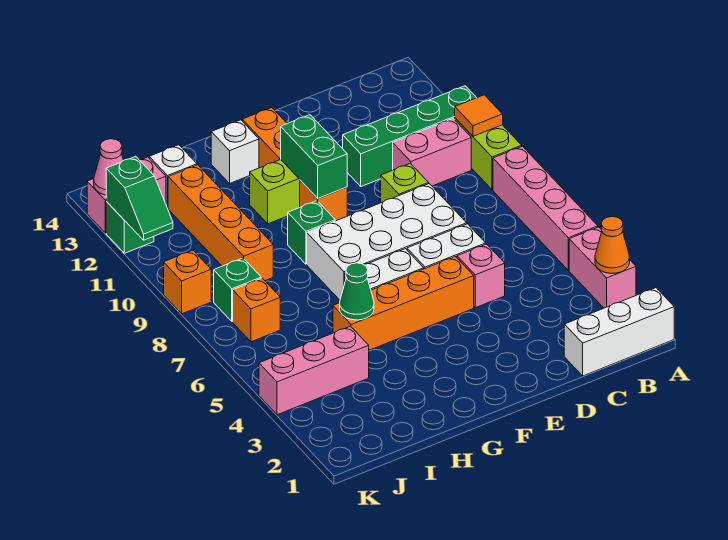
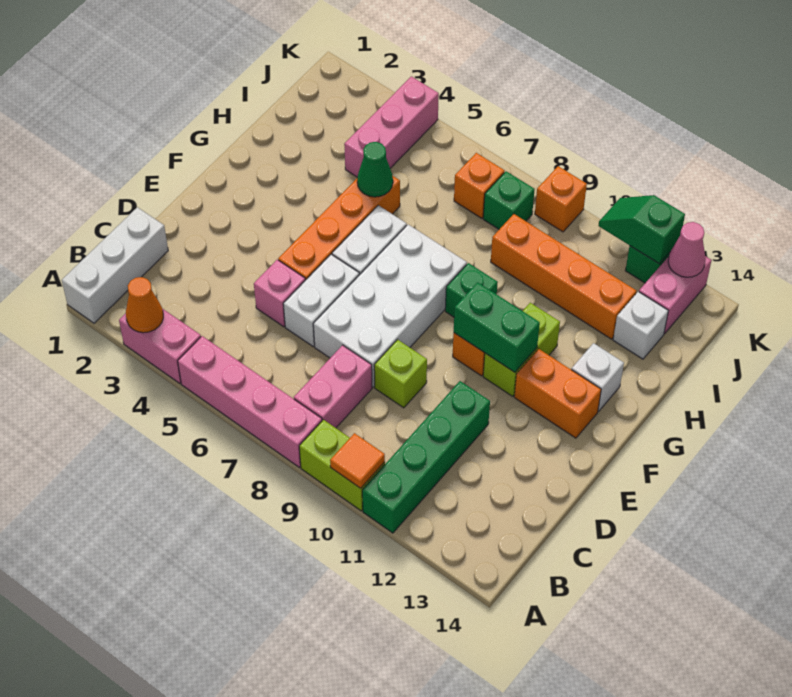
pink brick B10:C10 level 1 -> pink brick B8:C8 level 1

